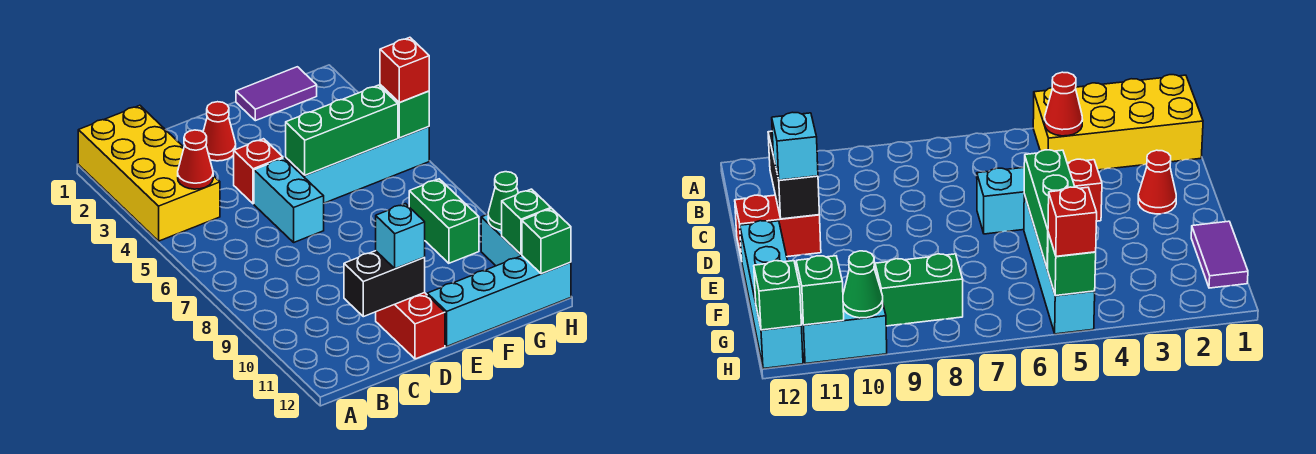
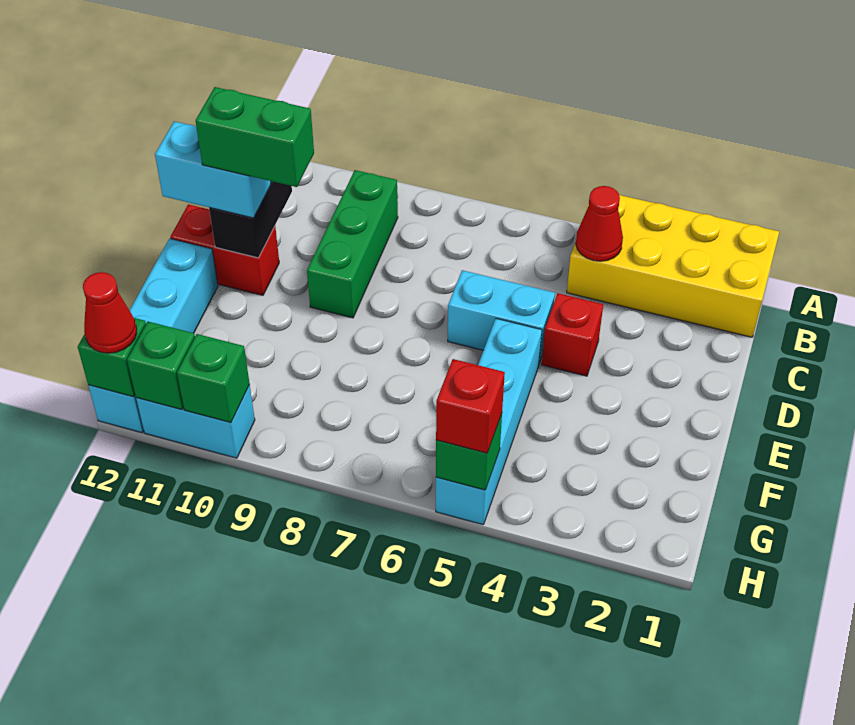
red cone D2 level 1 -> red cone H12 level 3
cyan brick D11 level 3 -> cyan brick D11:D12 level 3
green brick E5:G5 level 2 -> green brick B9:D9 level 1
purple tile F1:G1 level 1 -> none
green brick G8:G9 level 1 -> green brick D10:D11 level 4
green cone H10 level 2 -> green brick H10 level 2

